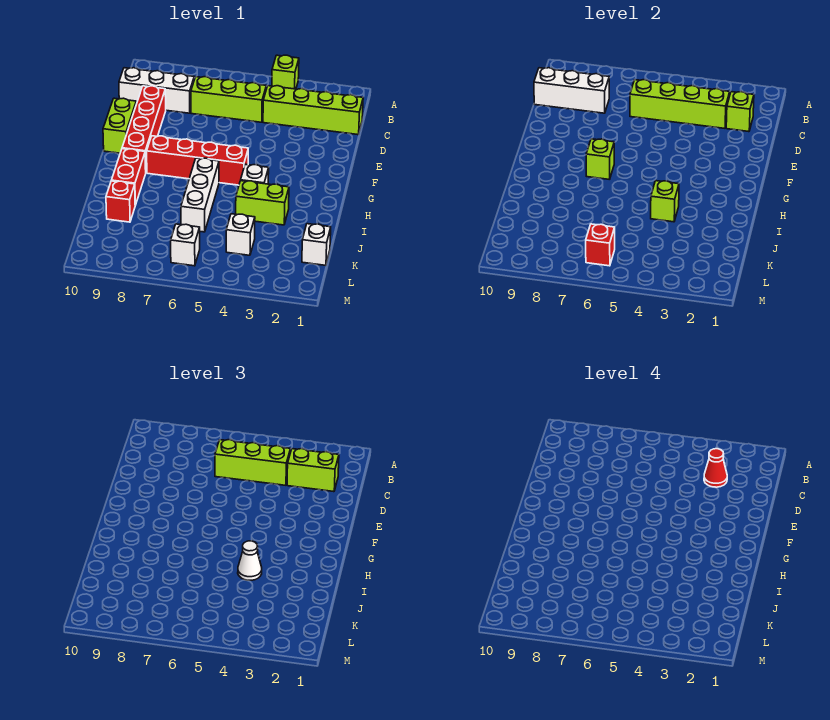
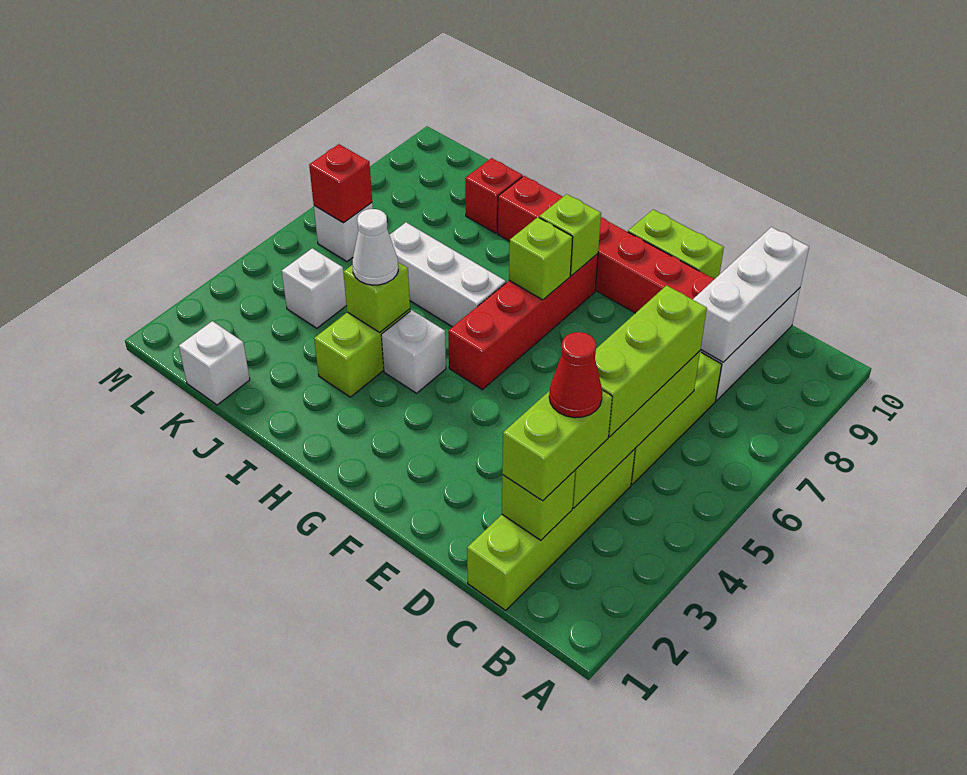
lime brick A4 level 1 -> lime brick G8 level 2

